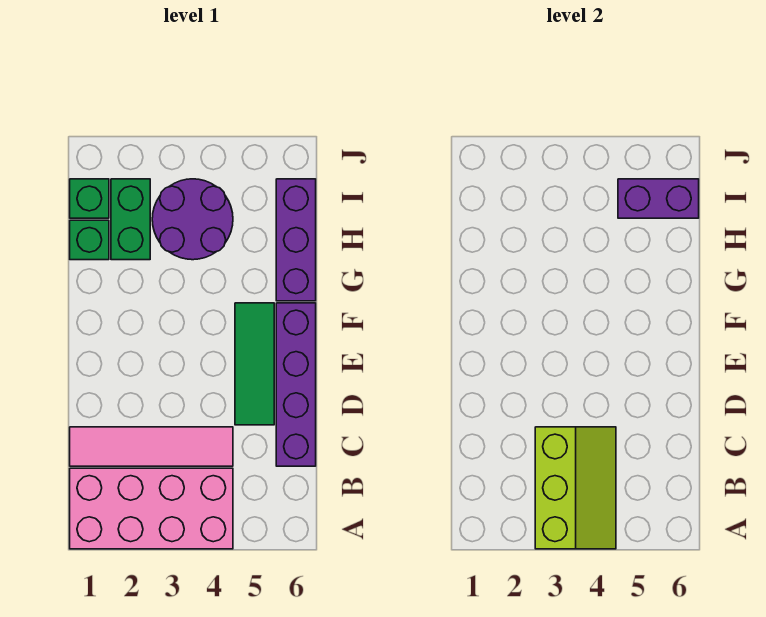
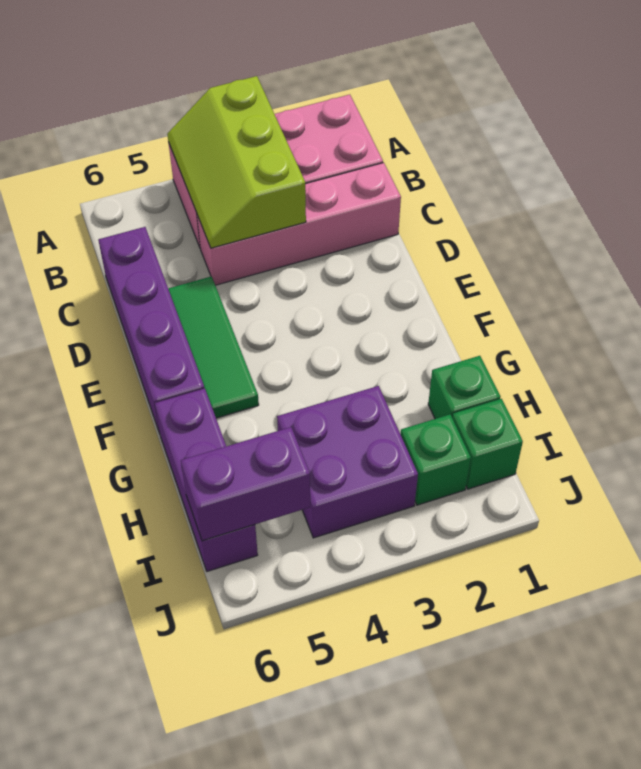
pink tile C1:C4 level 1 -> pink brick C1:C4 level 1
green brick H2:I2 level 1 -> green brick I2 level 1
purple round brick H3:I4 level 1 -> purple brick H3:I4 level 1

